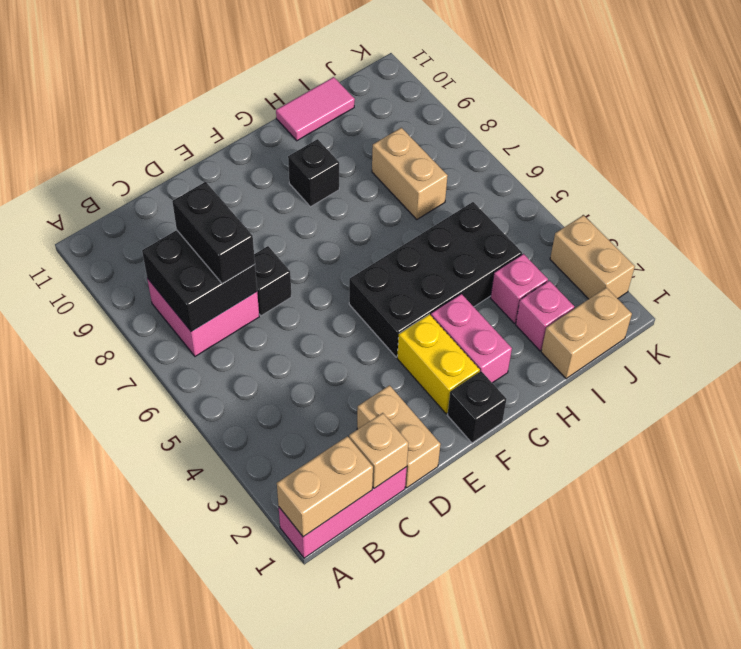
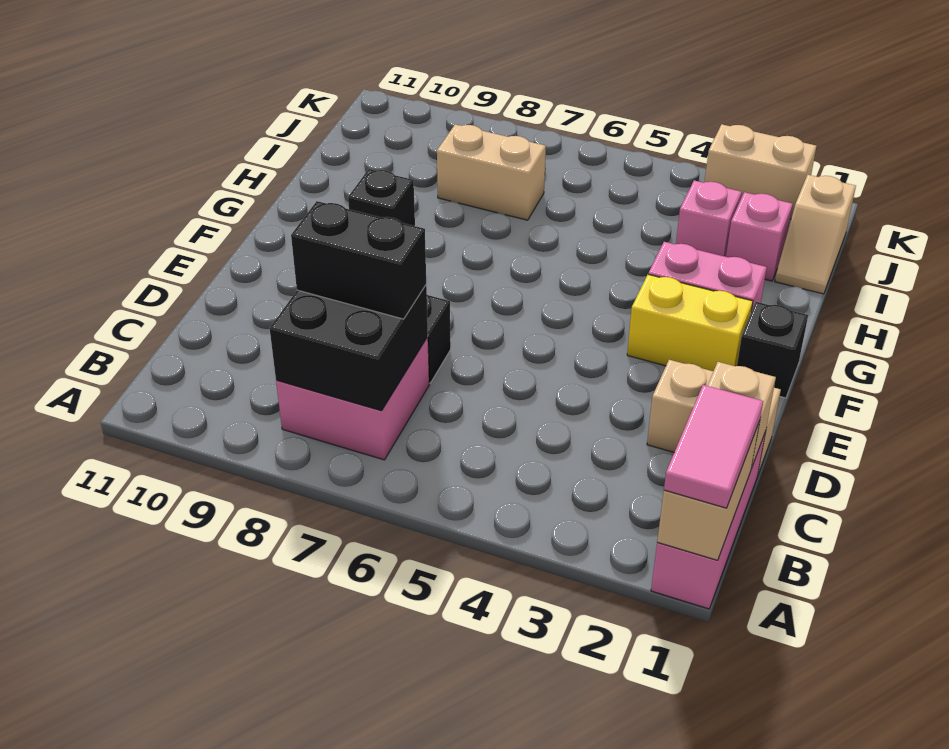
black brick F4:I5 level 1 -> none
pink tile H11:I11 level 1 -> pink tile A1:B1 level 3
tan brick I1:J1 level 1 -> tan slope I1:J1 level 1 top J

